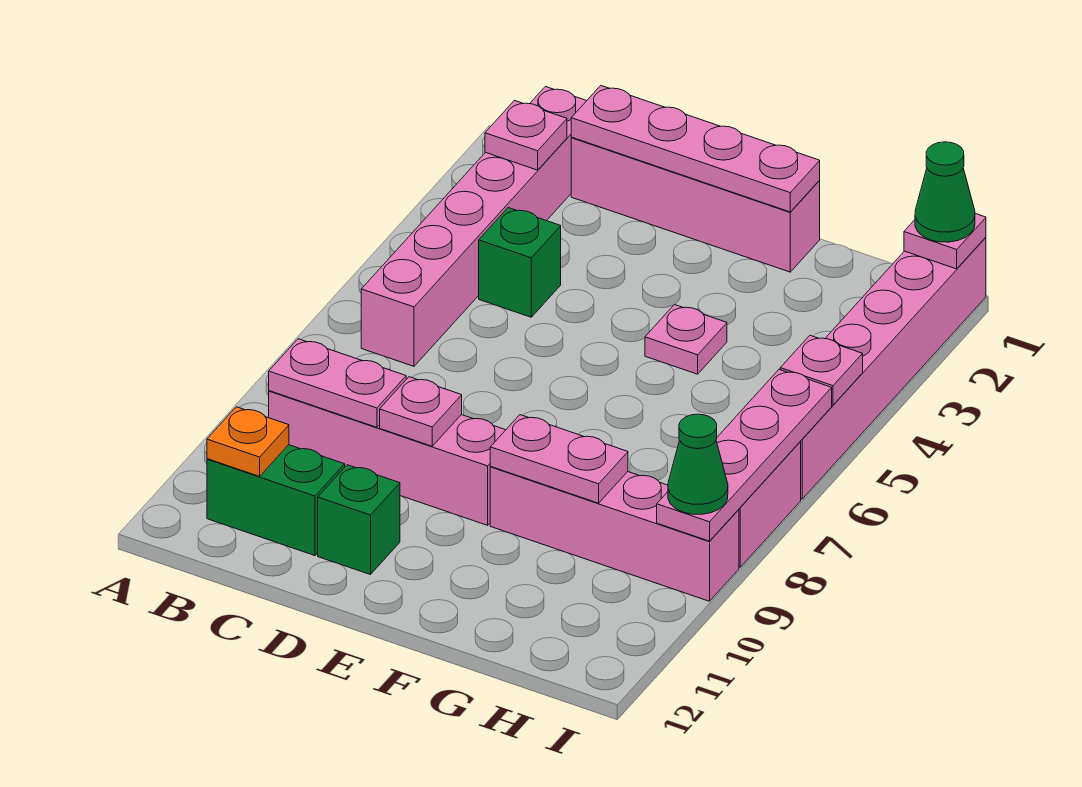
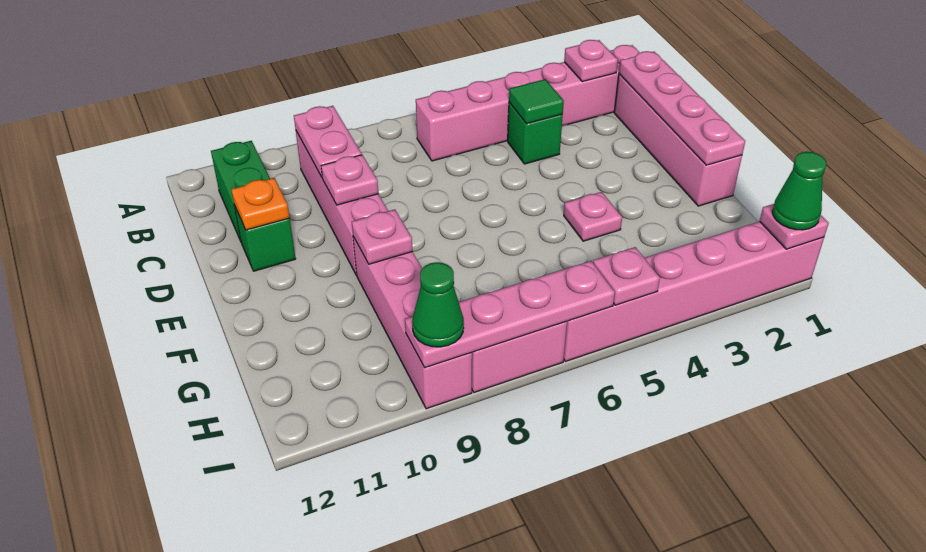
orange plate B11 level 2 -> orange plate D11 level 2
none -> green tile C4 level 2
pink plate F9:G9 level 2 -> pink plate F9 level 2

